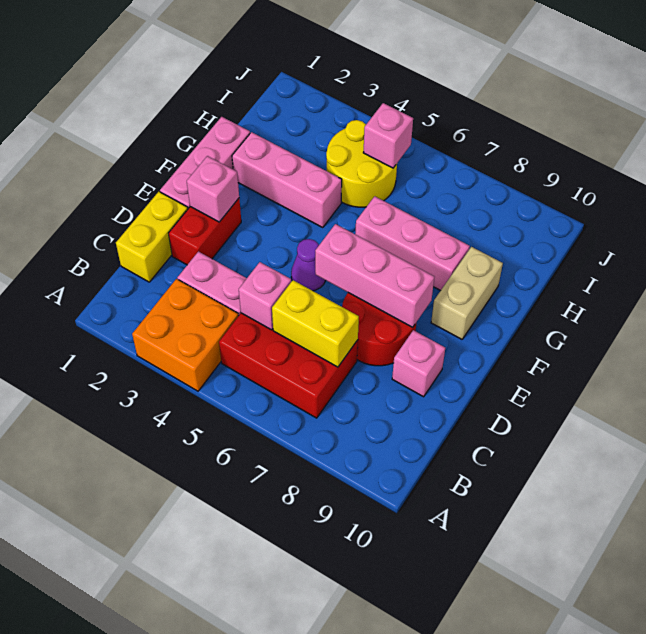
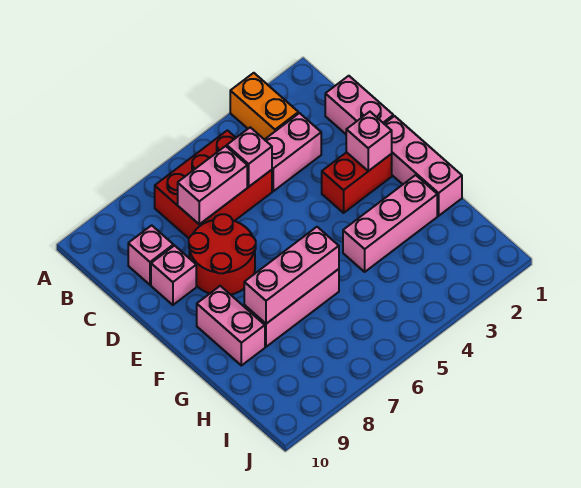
orange brick A3:B4 level 1 -> orange brick A3:B3 level 1
yellow brick C1:D1 level 1 -> pink brick C1:D1 level 1
yellow brick C6:C7 level 2 -> pink brick C6:C7 level 2
red brick D2:E2 level 1 -> red brick E2:E3 level 1
purple cone E5 level 1 -> none
pink brick E6:E8 level 2 -> pink brick G6:G8 level 2
tan brick F9:G9 level 1 -> pink brick F9:G9 level 1
yellow round brick H4:I5 level 1 -> none
pink brick I5 level 2 -> pink brick C9 level 1

